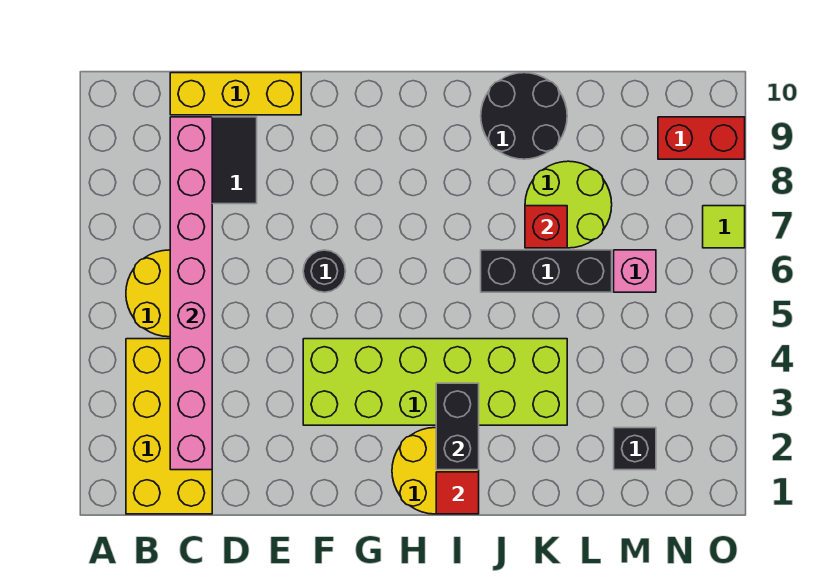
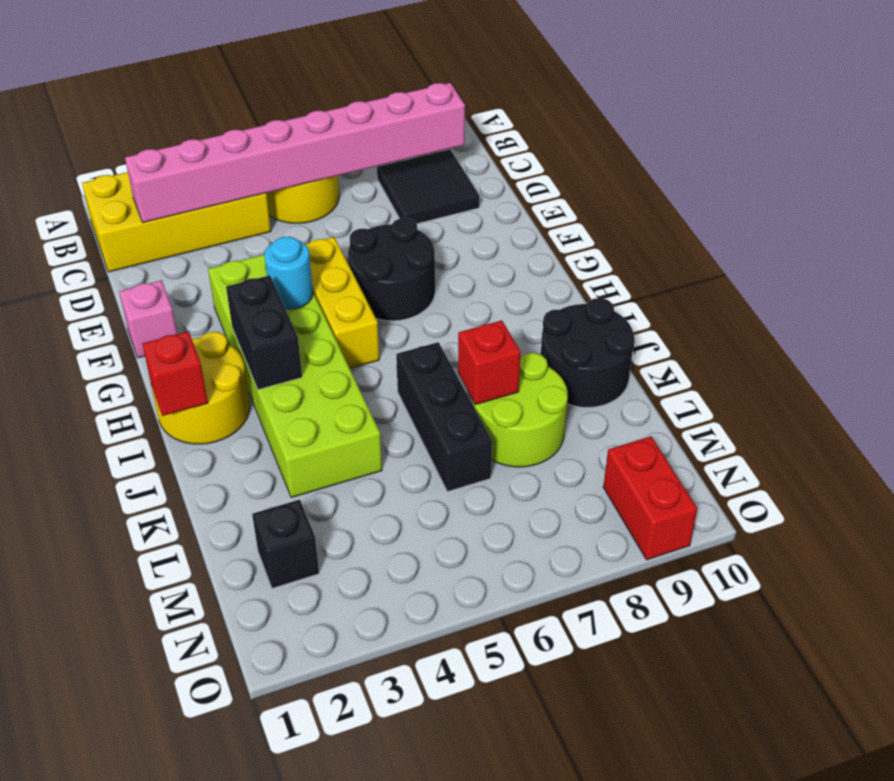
yellow brick C10:E10 level 1 -> yellow brick F5:H5 level 1
black round brick F6 level 1 -> black round brick F6:G7 level 1
none -> cyan round brick G4 level 2
red tile I1 level 2 -> red brick I1 level 2
black brick I2:I3 level 2 -> black brick H3:I3 level 2
pink brick M6 level 1 -> pink brick F1 level 1
lime tile O7 level 1 -> none

